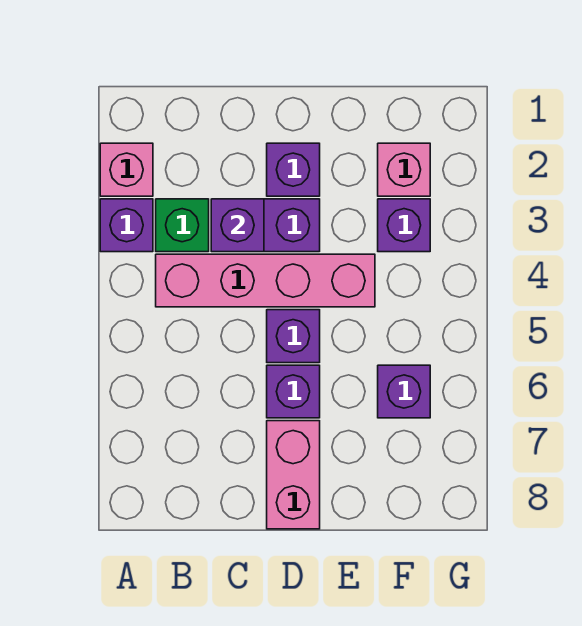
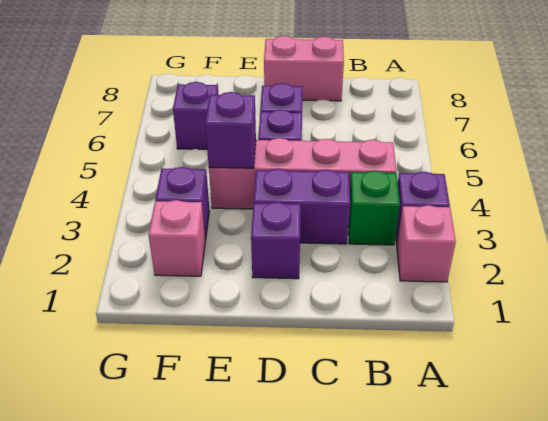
purple brick C3 level 2 -> purple brick E4 level 2
pink brick D7:D8 level 1 -> pink brick C8:D8 level 1

